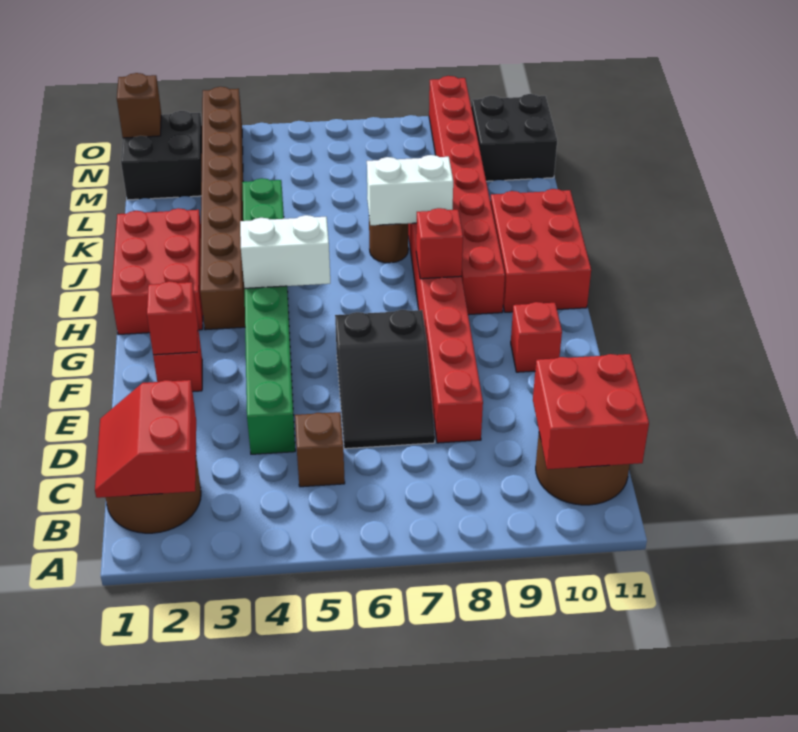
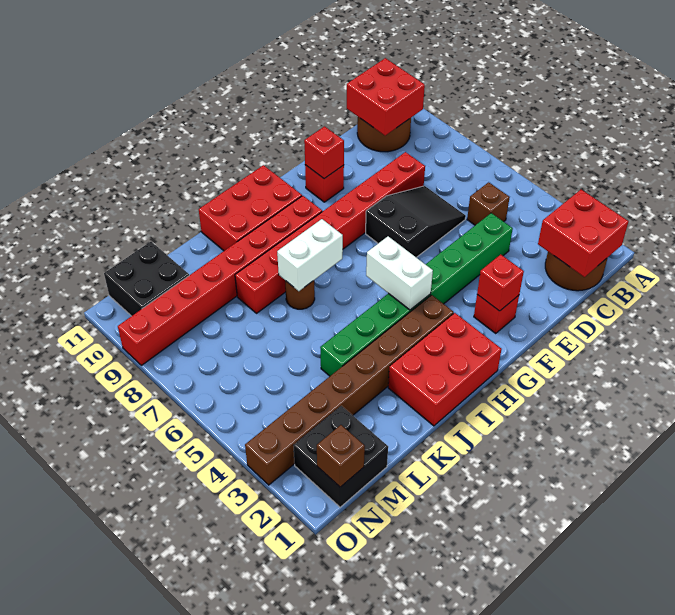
red slope B1:C2 level 2 top 2 -> red brick B1:C2 level 2
red brick H8 level 2 -> red brick F10 level 2
white brick J7:J8 level 2 -> white brick I7:J7 level 2

